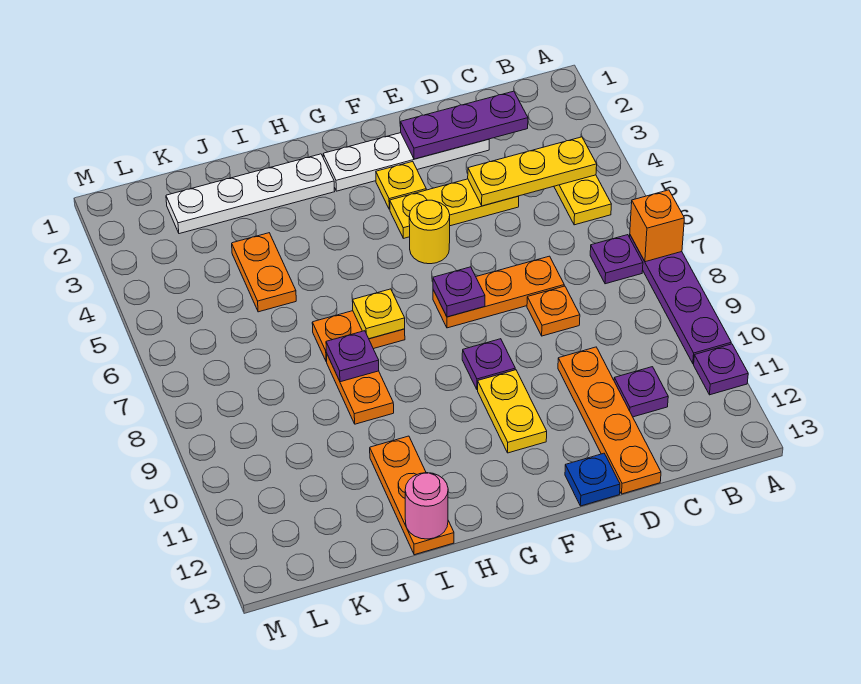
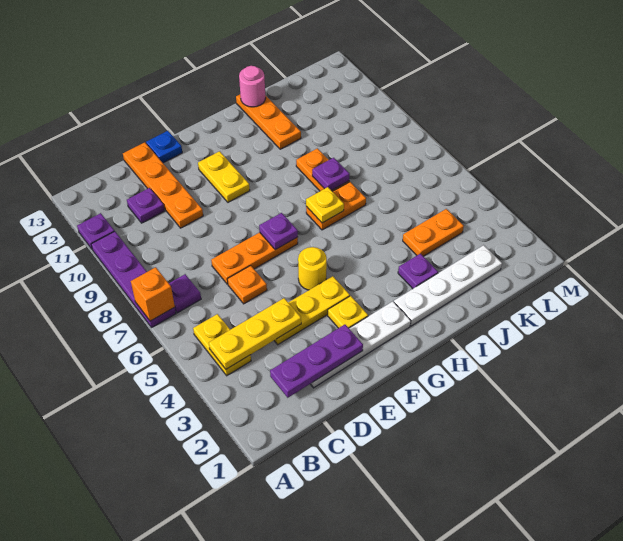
orange plate D8 level 1 -> orange plate D6 level 1
purple plate F9 level 1 -> purple plate I3 level 1
orange plate J4:J5 level 1 -> orange plate J4:K4 level 1

